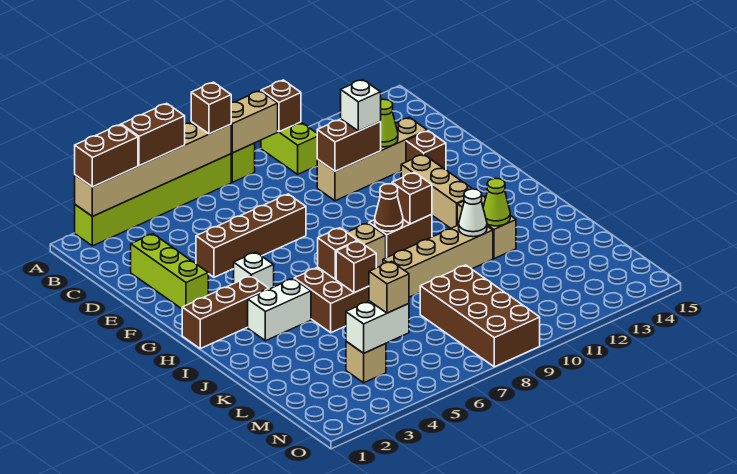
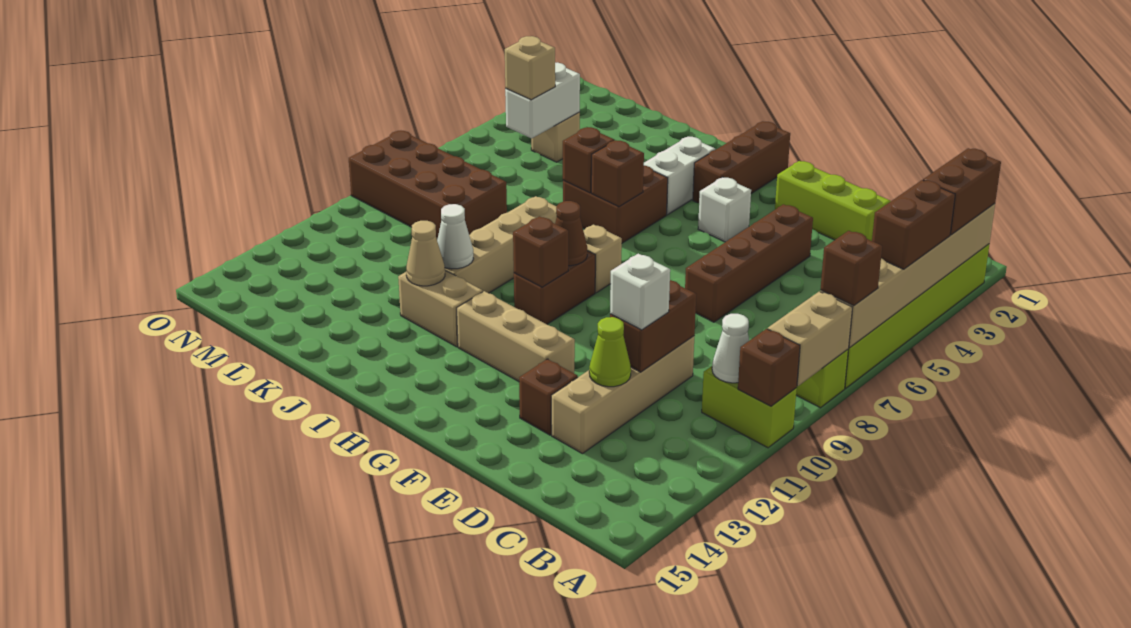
none -> white cone B10 level 2
lime cone J12 level 2 -> tan cone J12 level 2

